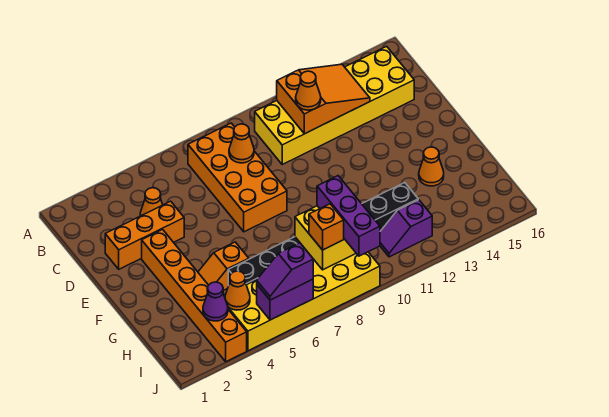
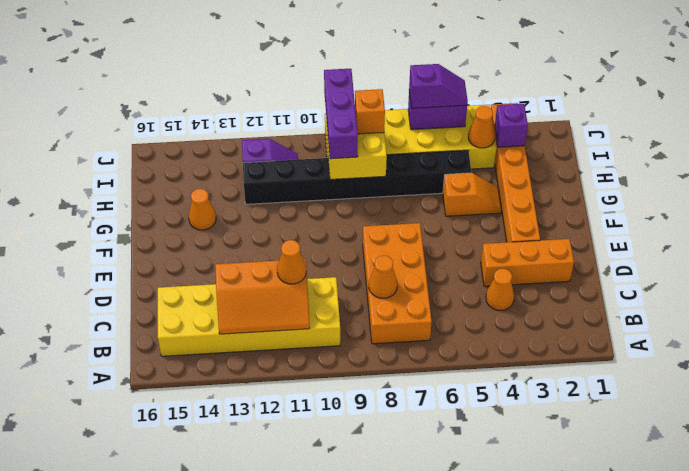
orange slope B11:C13 level 2 top 11 -> orange slope B11:C13 level 2 top C
purple cone I3 level 2 -> purple brick I3 level 2

